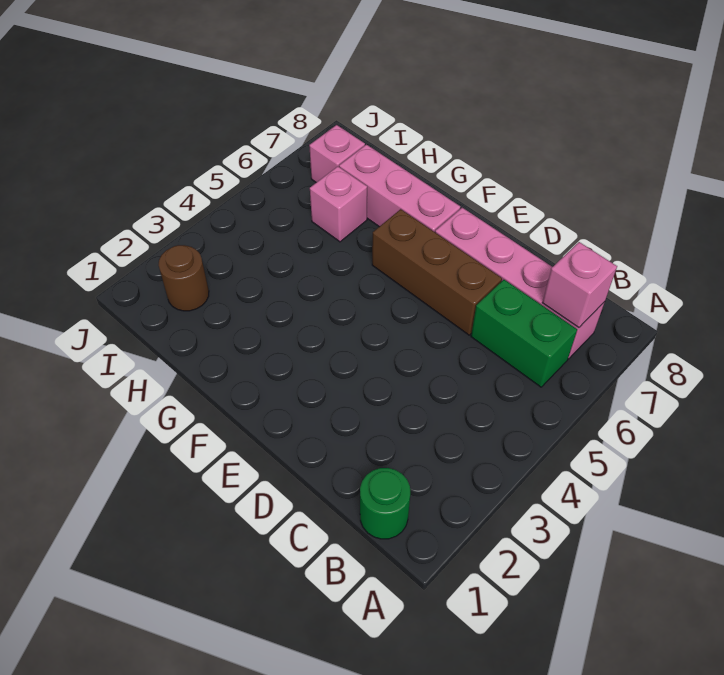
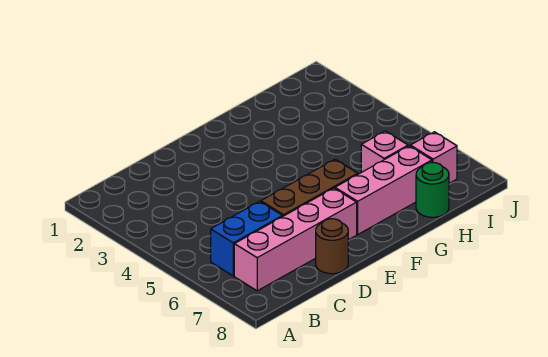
green round brick B1 level 1 -> green round brick H8 level 1
green brick B6:C6 level 1 -> blue brick B6:C6 level 1
pink brick B7 level 2 -> none
brown round brick I2 level 1 -> brown round brick D8 level 1

